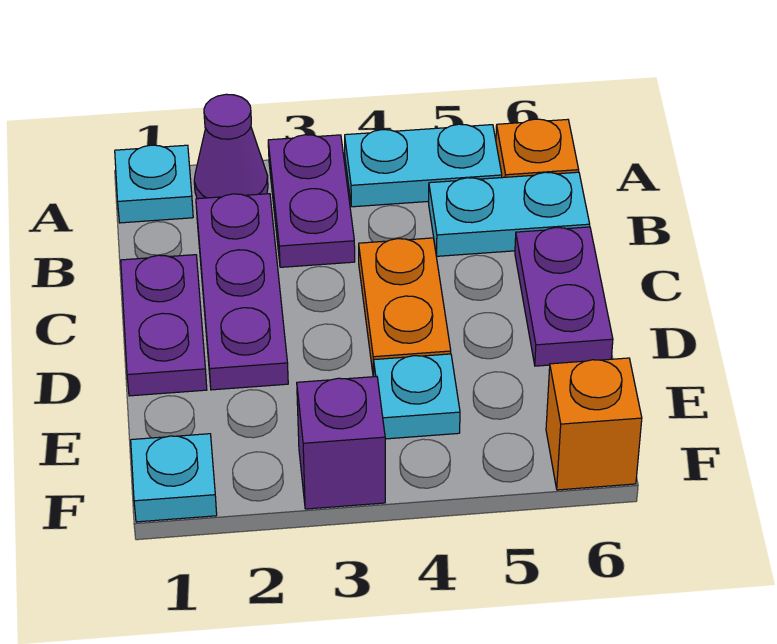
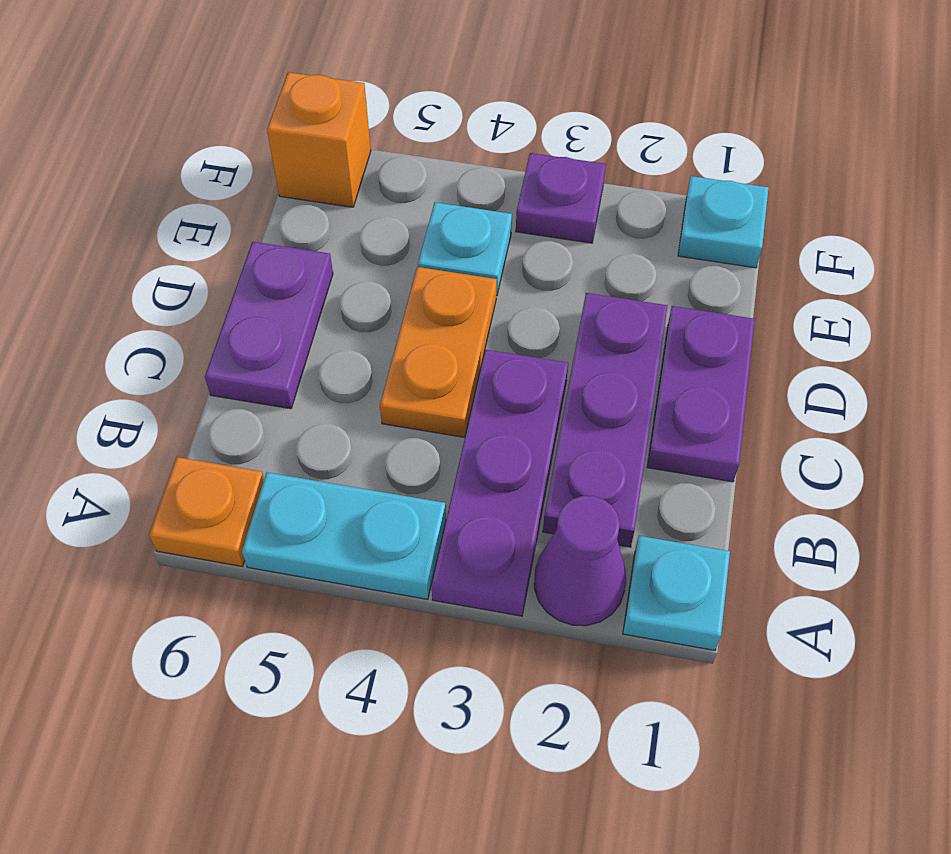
purple plate A3:B3 level 1 -> purple plate A3:C3 level 1
cyan plate B5:B6 level 1 -> none
purple brick F3 level 1 -> purple plate F3 level 1

